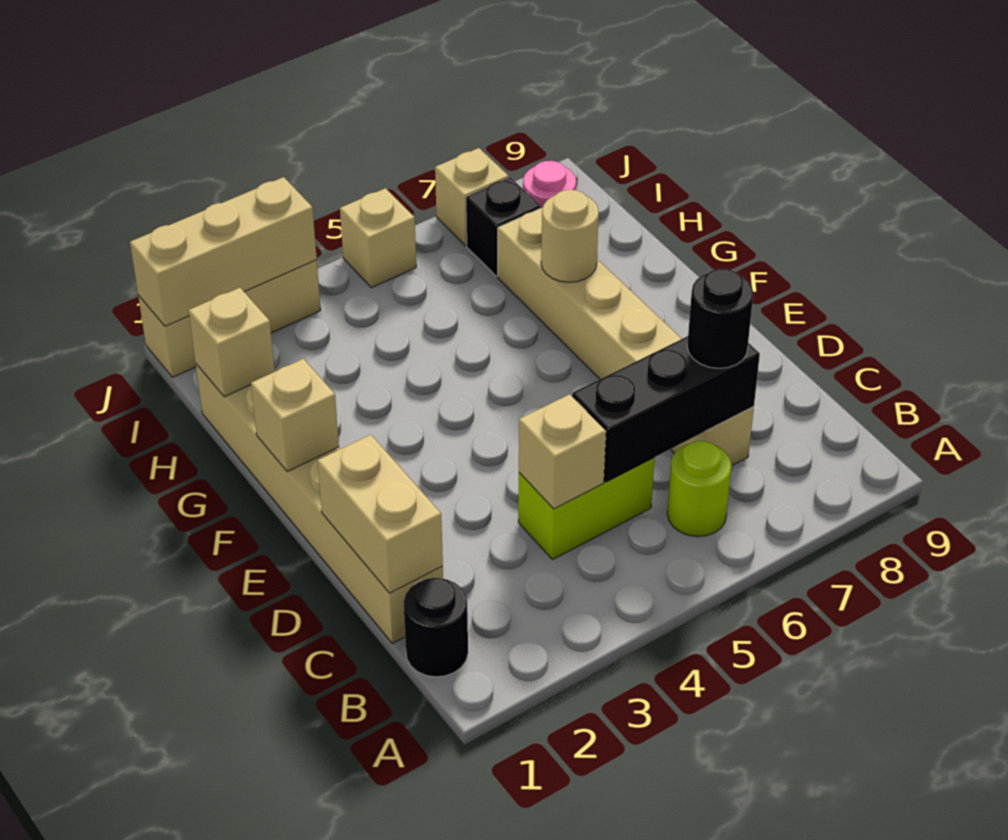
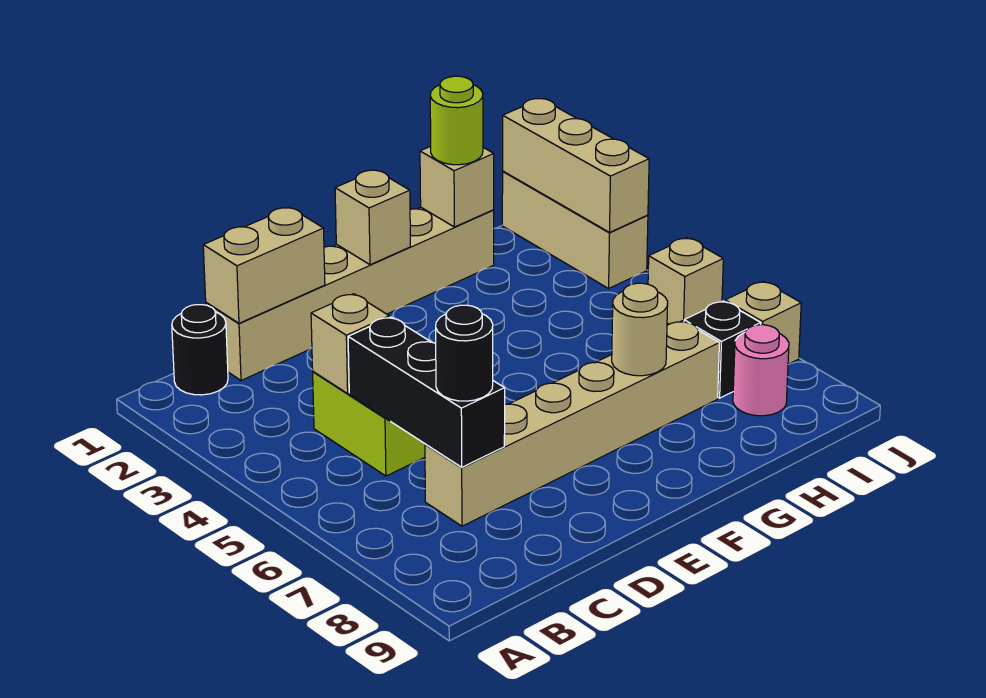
lime round brick B6 level 1 -> lime round brick H1 level 3

